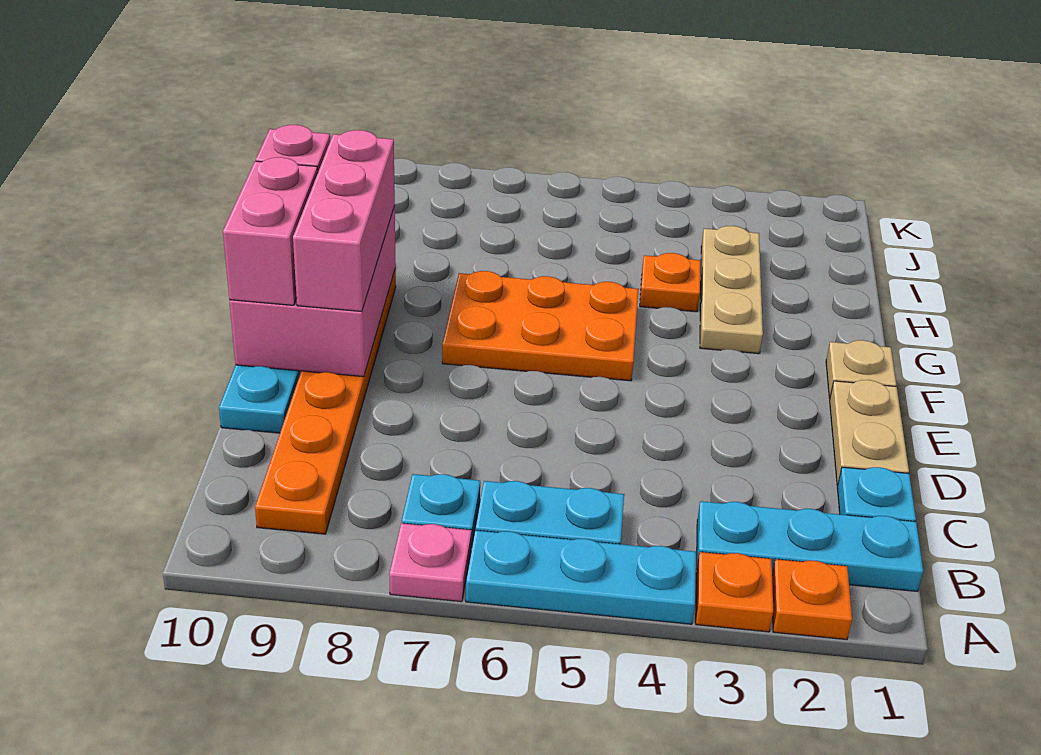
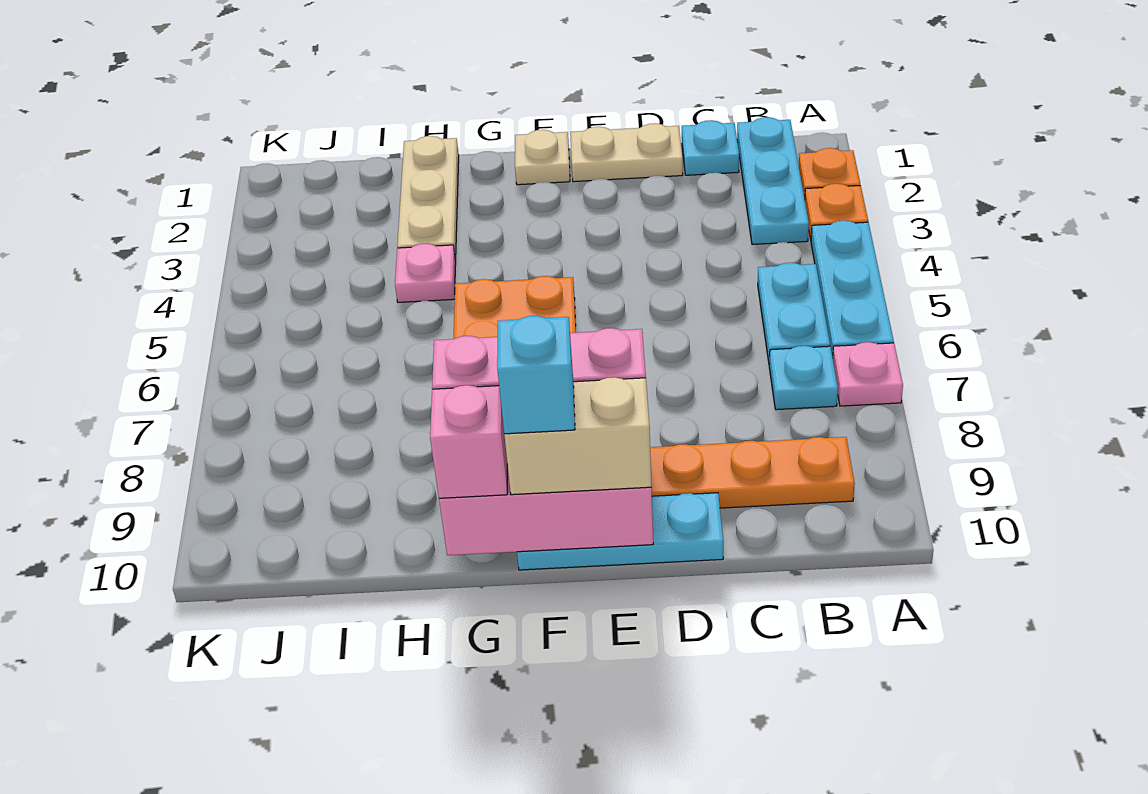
pink brick E10:F10 level 3 -> tan brick E10:F10 level 3
none -> cyan brick F10 level 4
tan plate G3:I3 level 1 -> tan plate H1:H3 level 1
orange plate H4 level 1 -> pink plate H4 level 1

